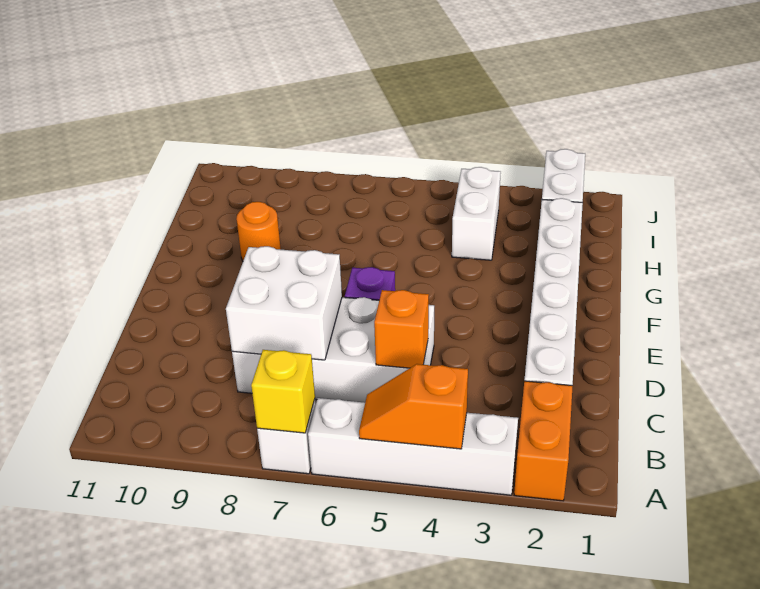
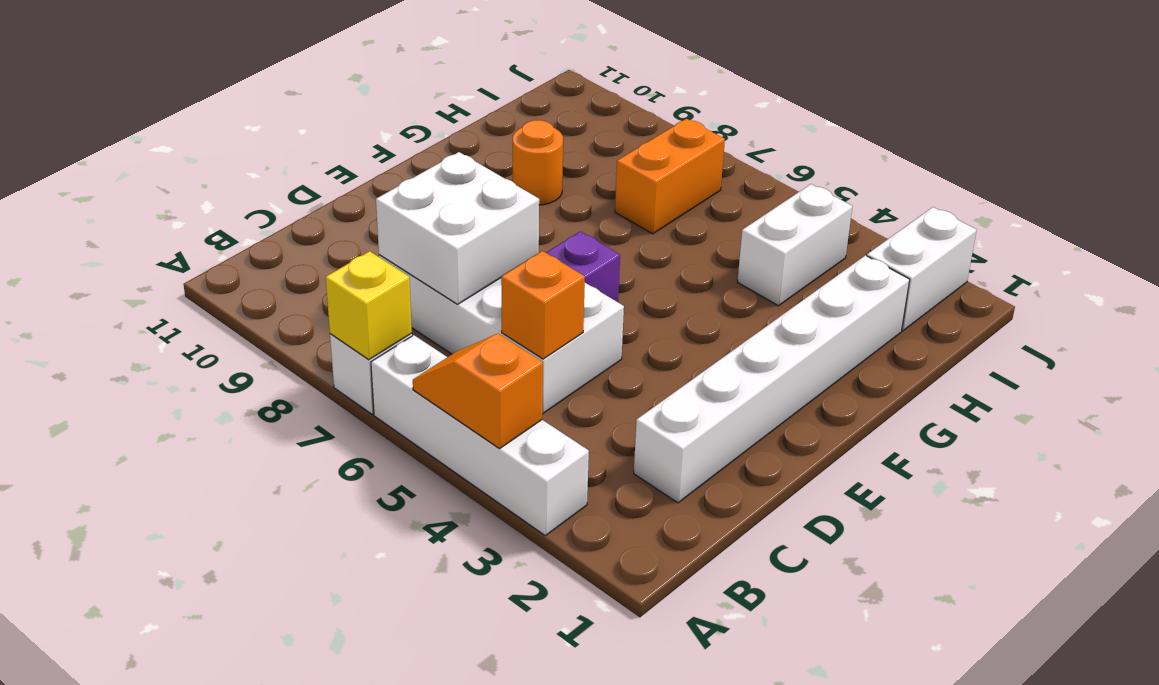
orange brick A2:B2 level 1 -> orange brick H7:I7 level 1

